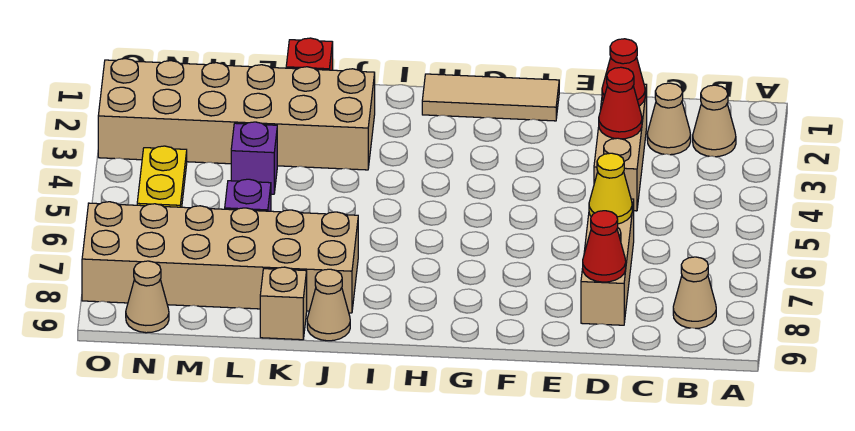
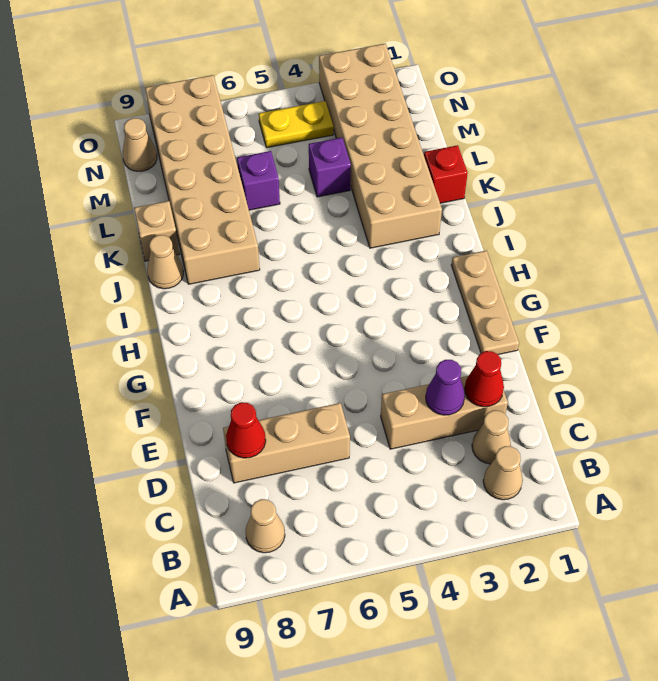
red cone D3 level 2 -> purple cone D3 level 2
yellow cone D6 level 2 -> none
tan tile F1:H1 level 1 -> tan plate F1:H1 level 1

